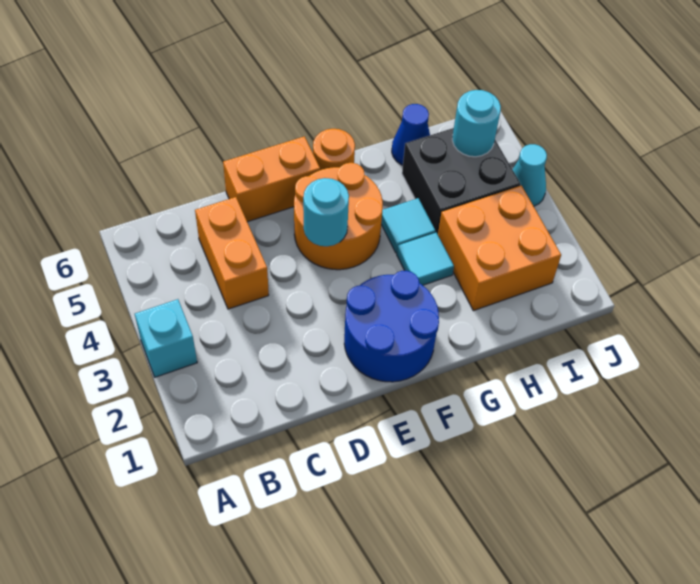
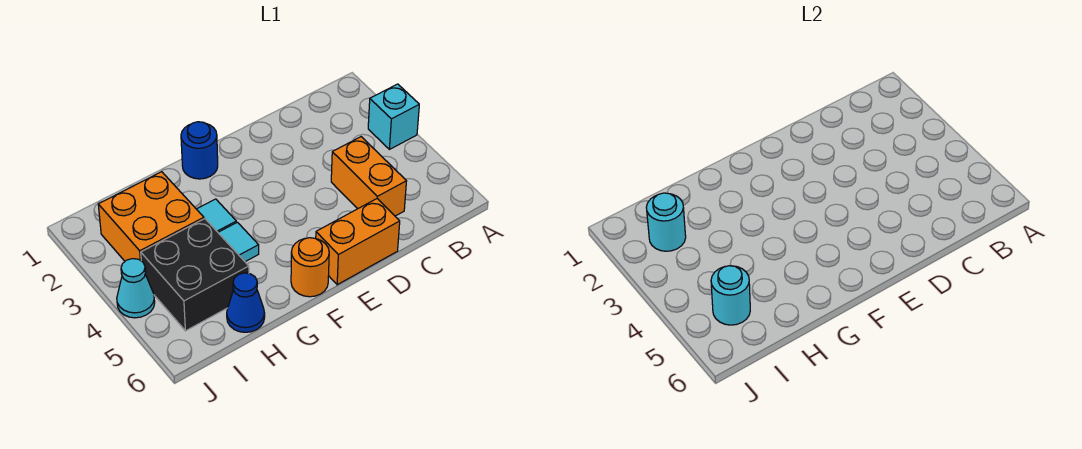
blue round brick E1:F2 level 1 -> blue round brick F1 level 1
orange round brick E4:F5 level 1 -> none
cyan round brick E4 level 2 -> cyan round brick I2 level 2

